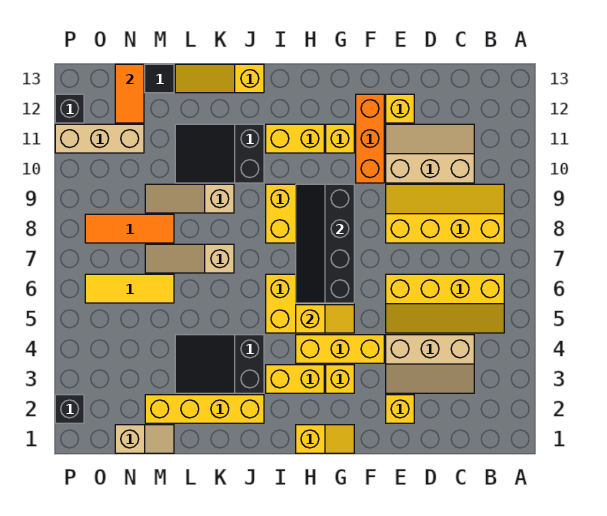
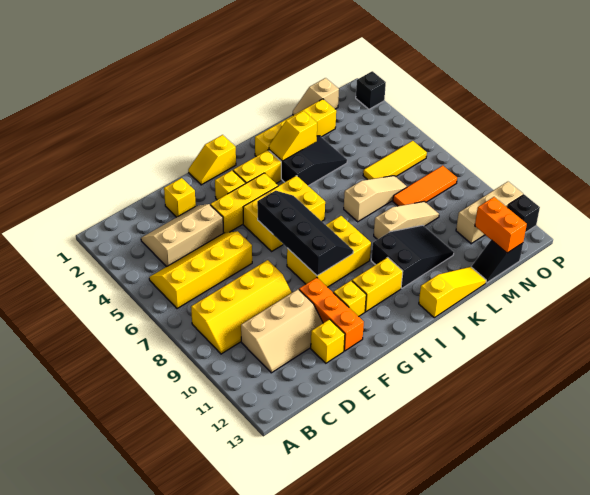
yellow slope G5:H5 level 2 top H -> yellow slope J3:K3 level 2 top K
orange tile N12:N13 level 2 -> orange brick N12:N13 level 2

